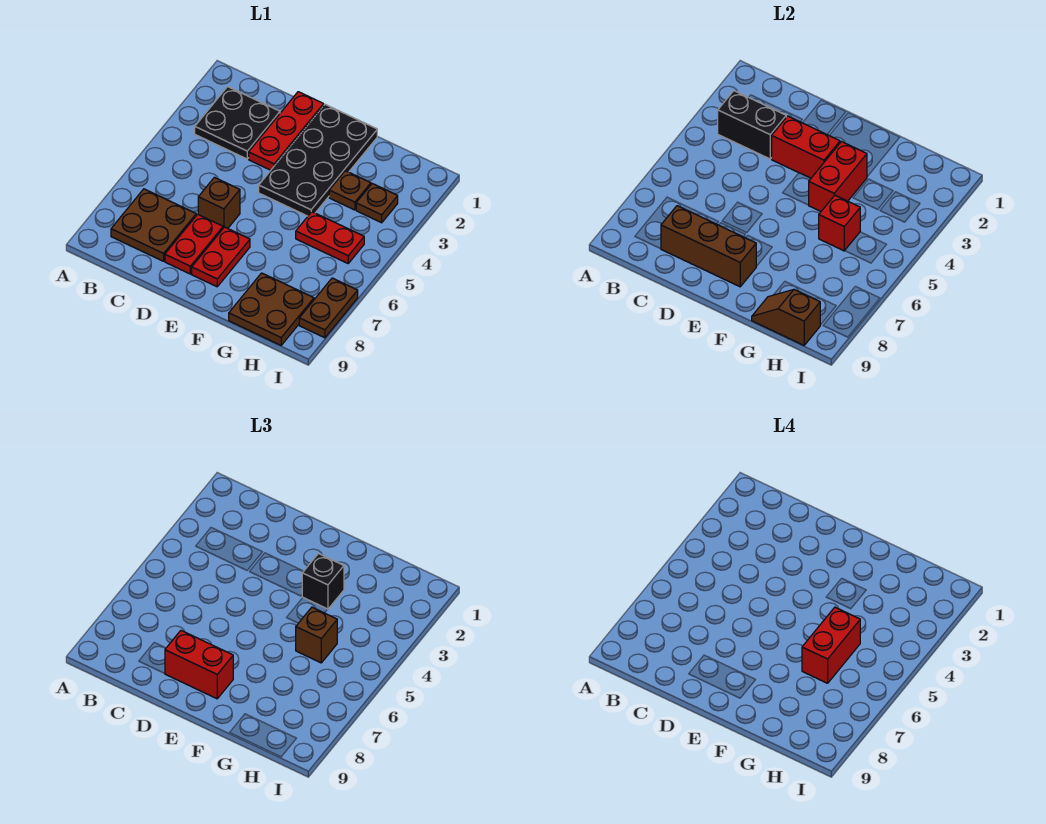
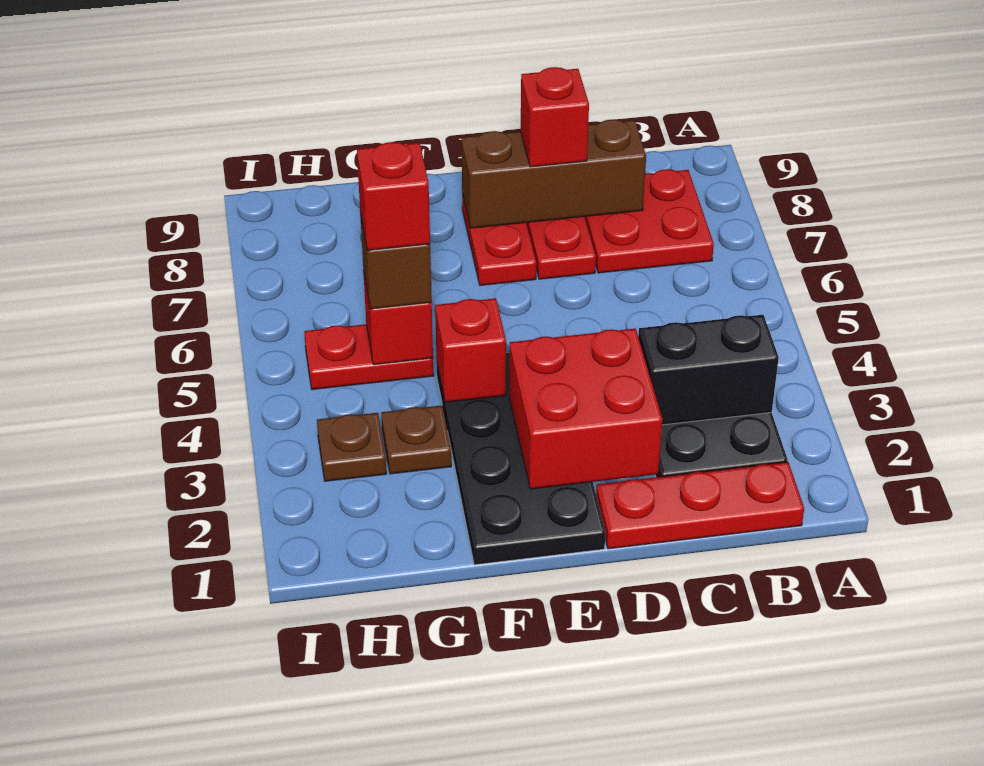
brown plate B7:C8 level 1 -> red plate B7:C8 level 1
red plate D1:D3 level 1 -> red plate B1:D1 level 1
red brick D3:E3 level 2 -> red brick D2:E3 level 2
brown brick D6 level 1 -> none
red brick D8:E8 level 3 -> red brick D8 level 3
red brick F3:F4 level 2 -> red brick F4 level 2
black brick F3 level 3 -> none
red brick G5:G6 level 4 -> red brick G5 level 4
brown plate G8:H9 level 1 -> none
brown slope G9:H9 level 2 top H -> none
brown plate I7:I8 level 1 -> none

